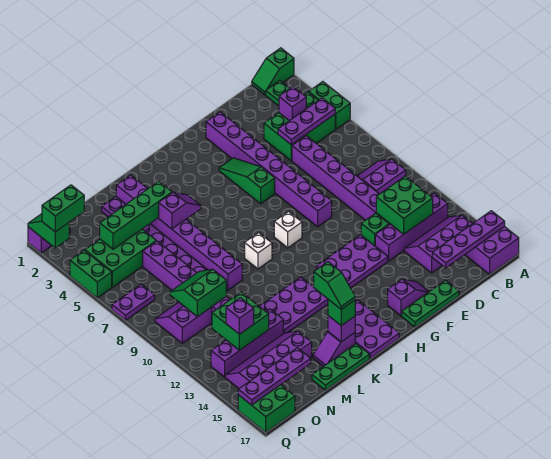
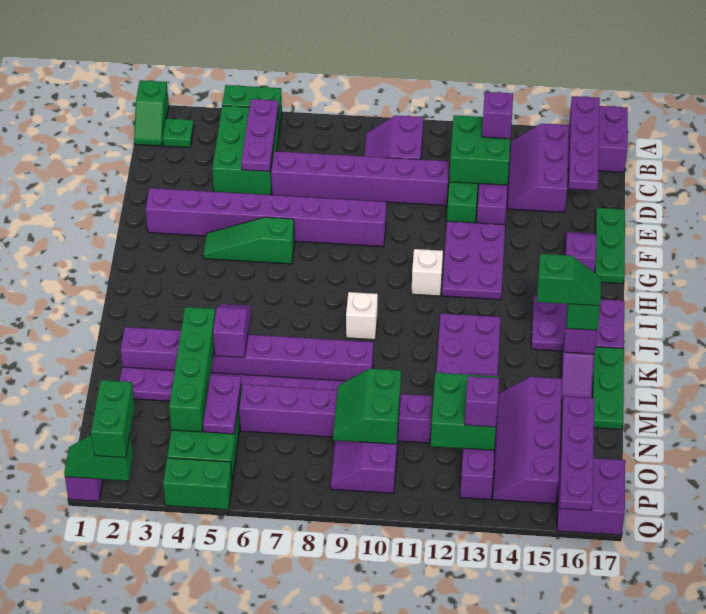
purple brick C4 level 2 -> purple brick C13 level 3
white brick H9 level 1 -> white brick H11 level 1
purple plate P7:Q7 level 1 -> purple plate N5:O5 level 2
green brick P16:Q17 level 1 -> purple brick P16:Q17 level 1

